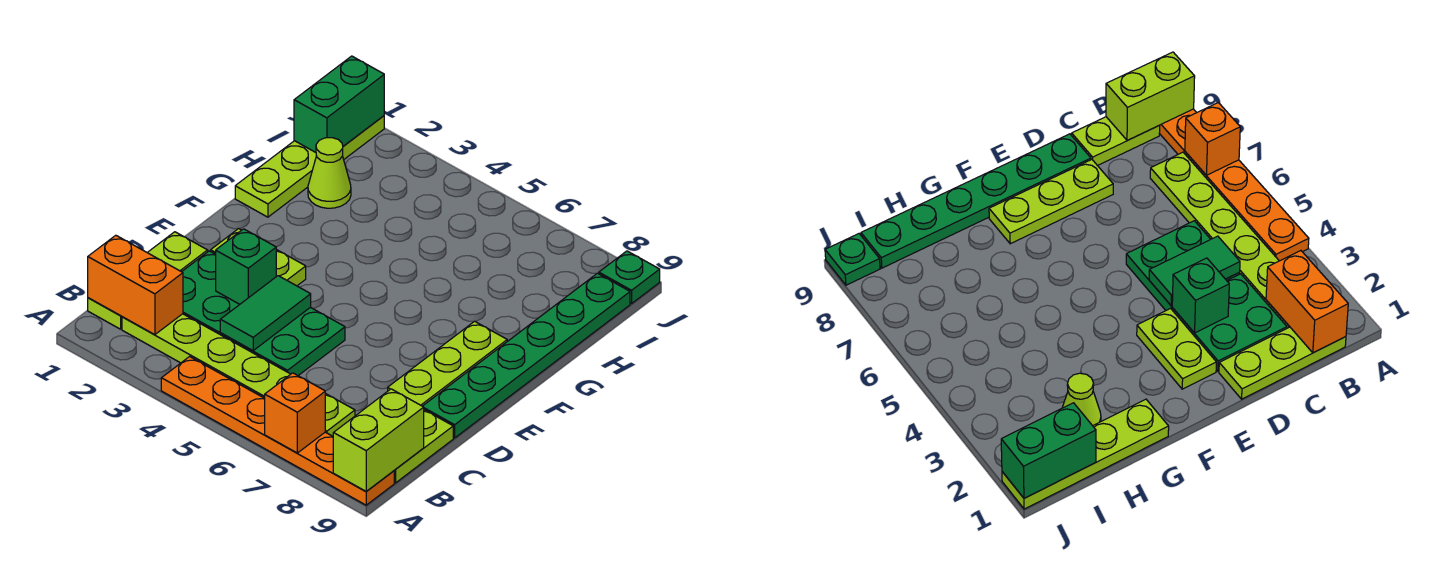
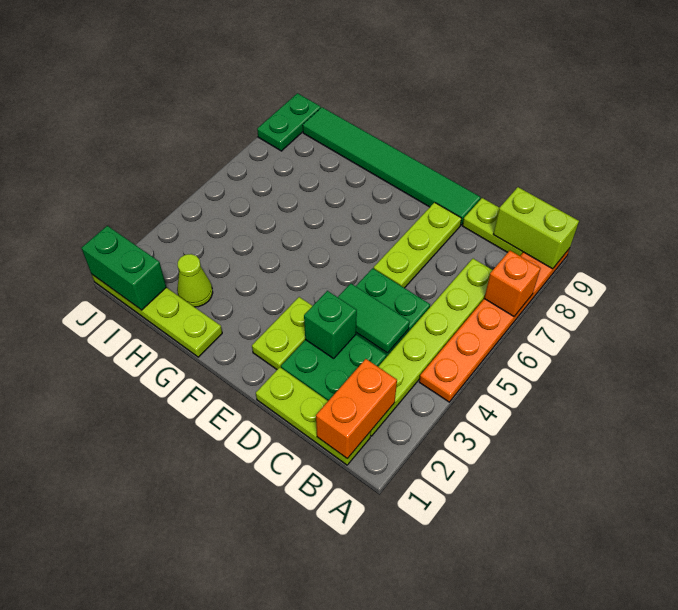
lime plate D8:F8 level 1 -> lime plate D6:D8 level 1
green plate D9:I9 level 1 -> green tile D9:I9 level 1
green plate J9 level 1 -> green plate J8:J9 level 1

